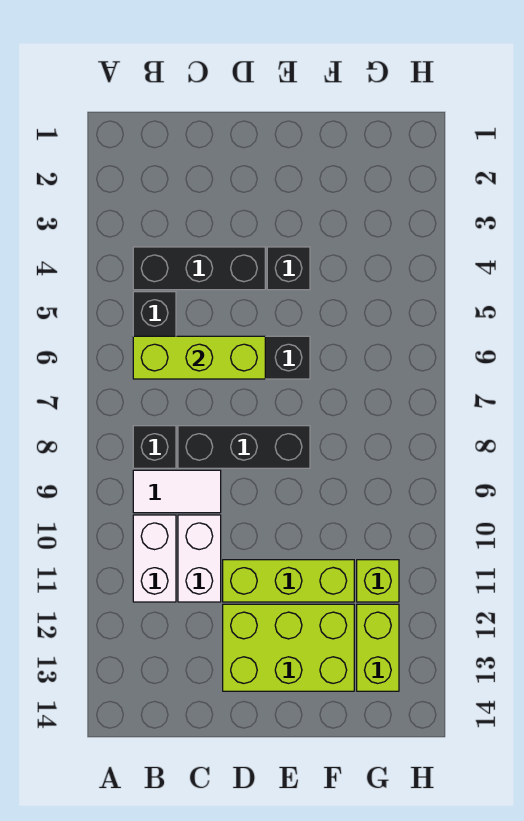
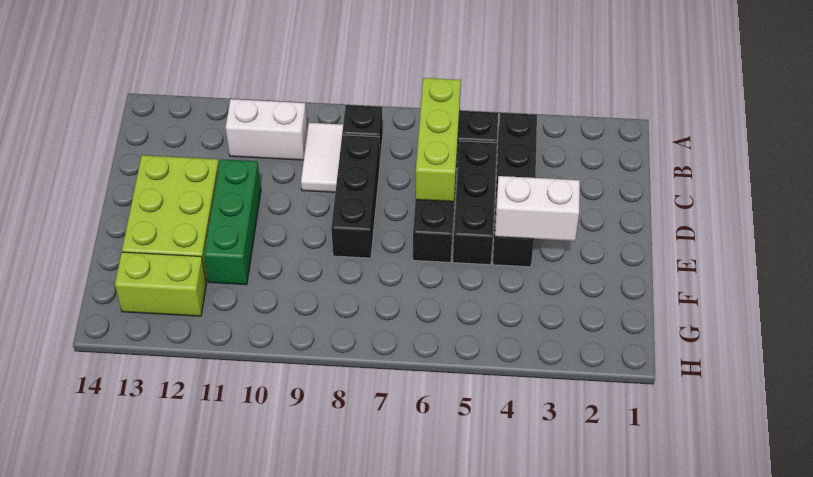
none -> black brick C5:E5 level 1
white brick C10:C11 level 1 -> white brick E3:E4 level 2
lime brick D11:F11 level 1 -> green brick D11:F11 level 1
lime brick G11 level 1 -> none

